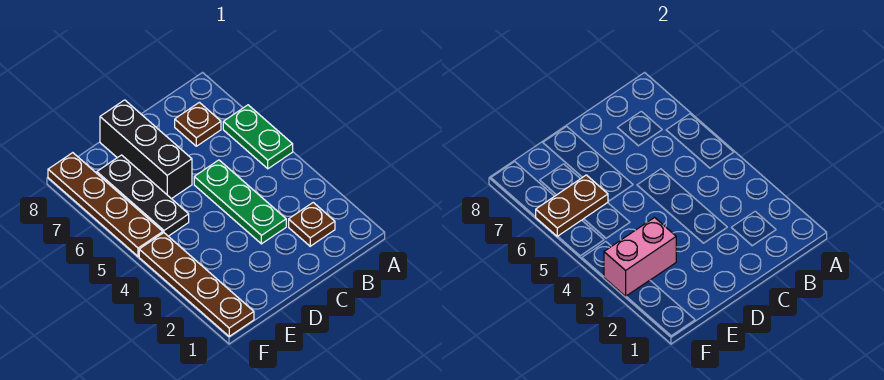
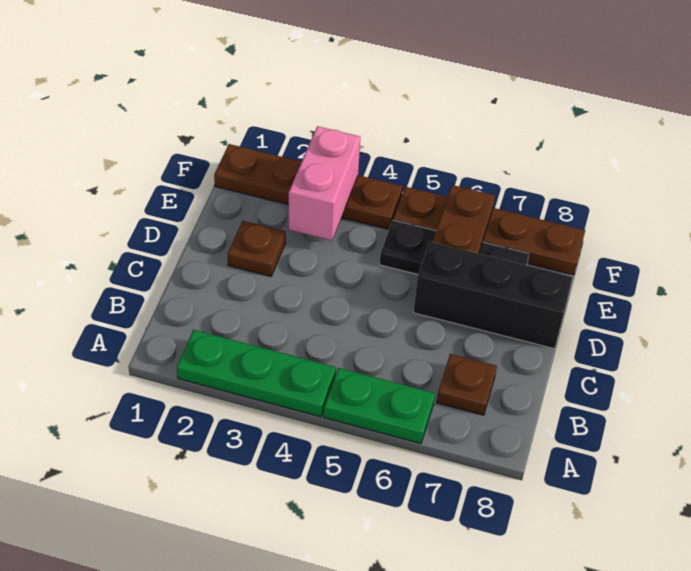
brown plate B2 level 1 -> brown plate D2 level 1
green plate C3:C5 level 1 -> green plate A2:A4 level 1

